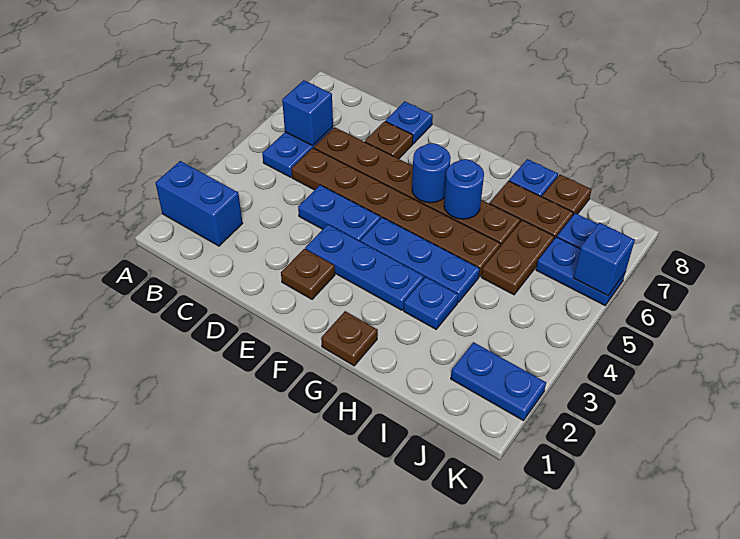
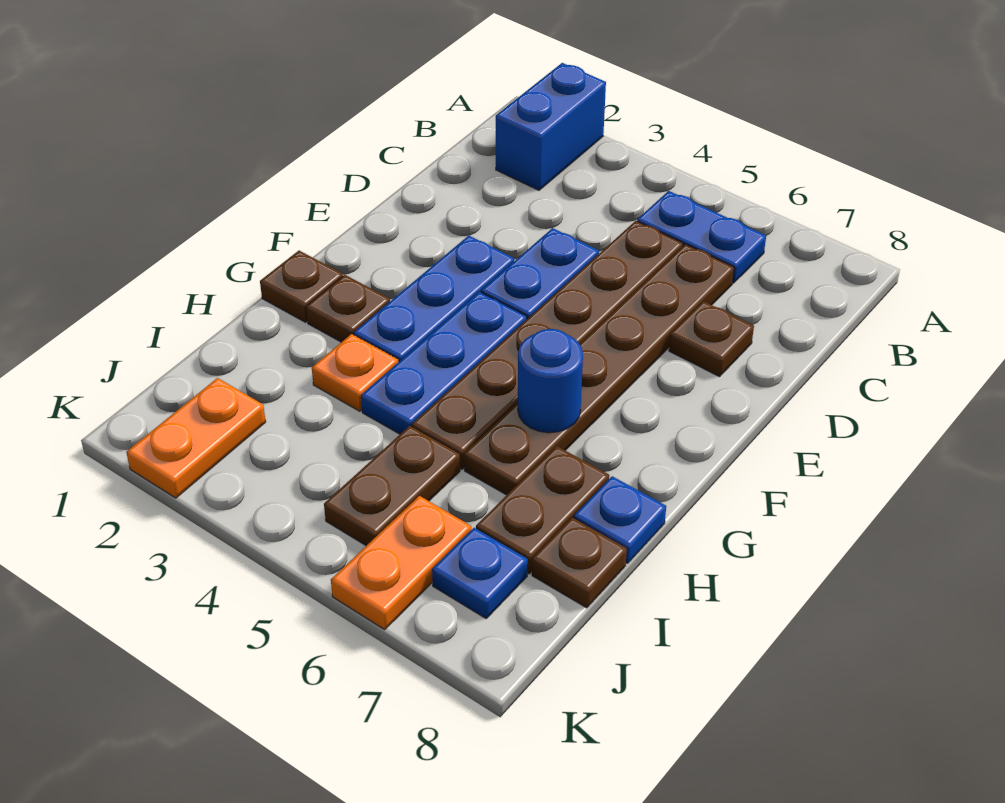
blue brick B6 level 2 -> none
blue plate D8 level 1 -> none
brown plate E2 level 1 -> brown plate G2 level 1
blue round brick F6 level 2 -> none
blue plate H3 level 1 -> orange plate H3 level 1
brown plate I5:I6 level 1 -> brown plate I5:J5 level 1
blue plate J2:K2 level 1 -> orange plate J2:K2 level 1
blue plate J6:K6 level 1 -> orange plate J6:K6 level 1
blue brick K6 level 2 -> none

